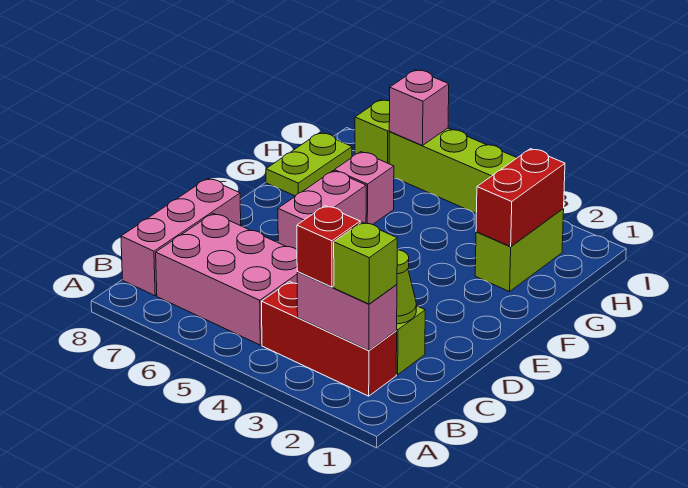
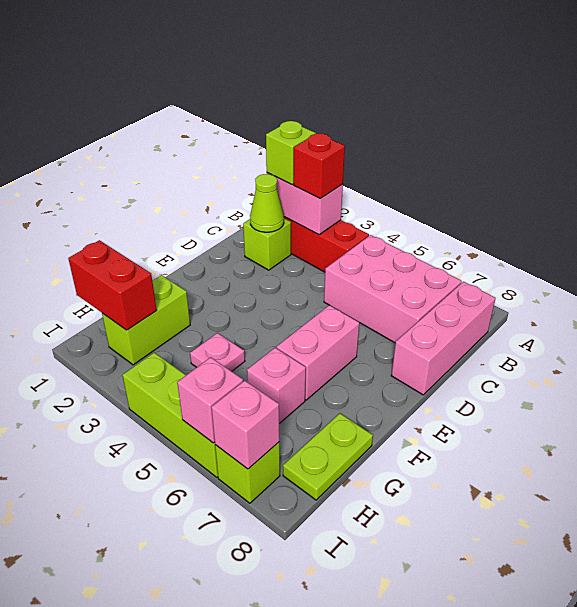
red brick G2:H2 level 2 -> red brick H1:H2 level 2
none -> pink plate G4 level 1
none -> pink brick I7 level 2

